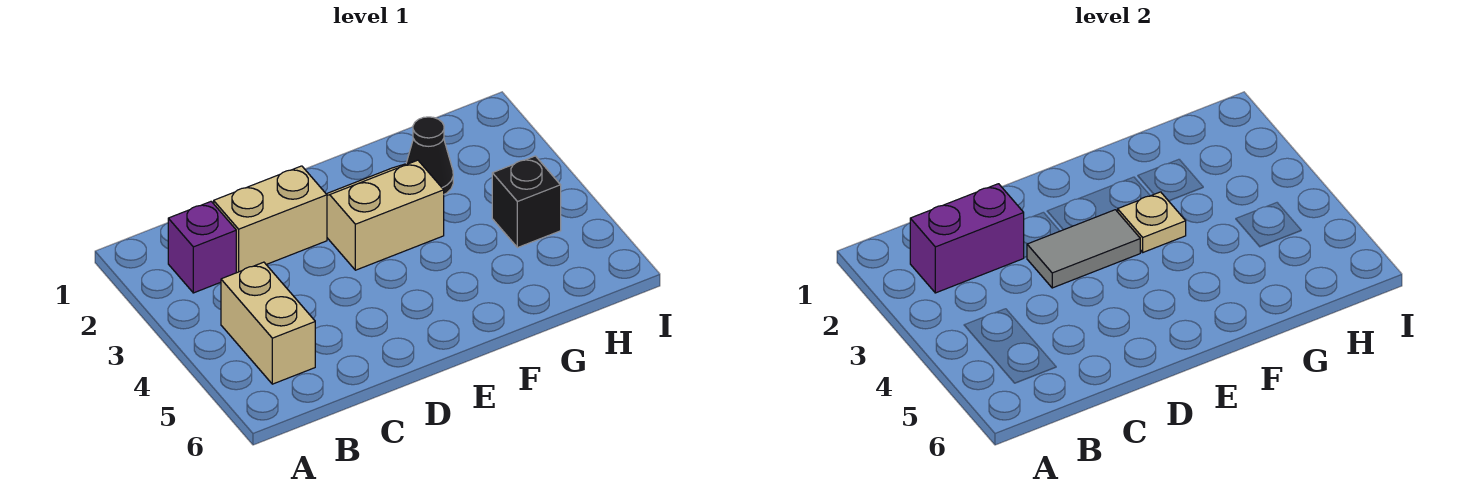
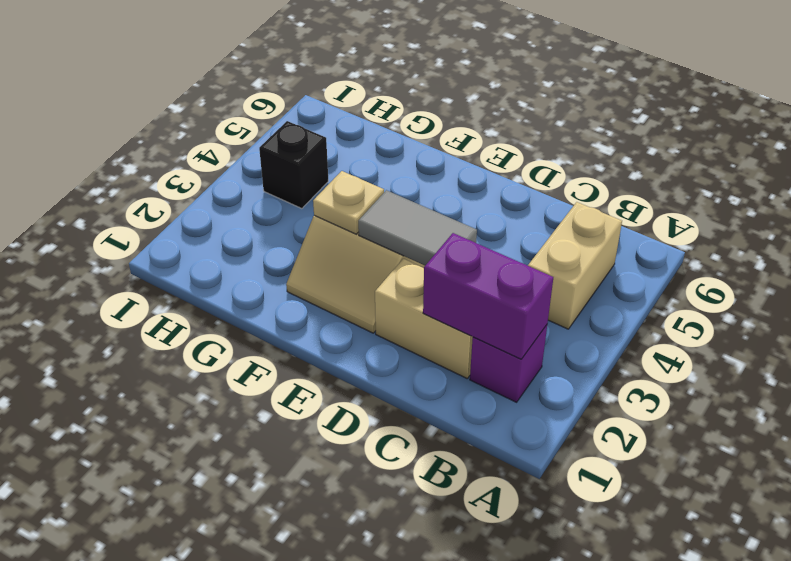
black cone G2 level 1 -> none

